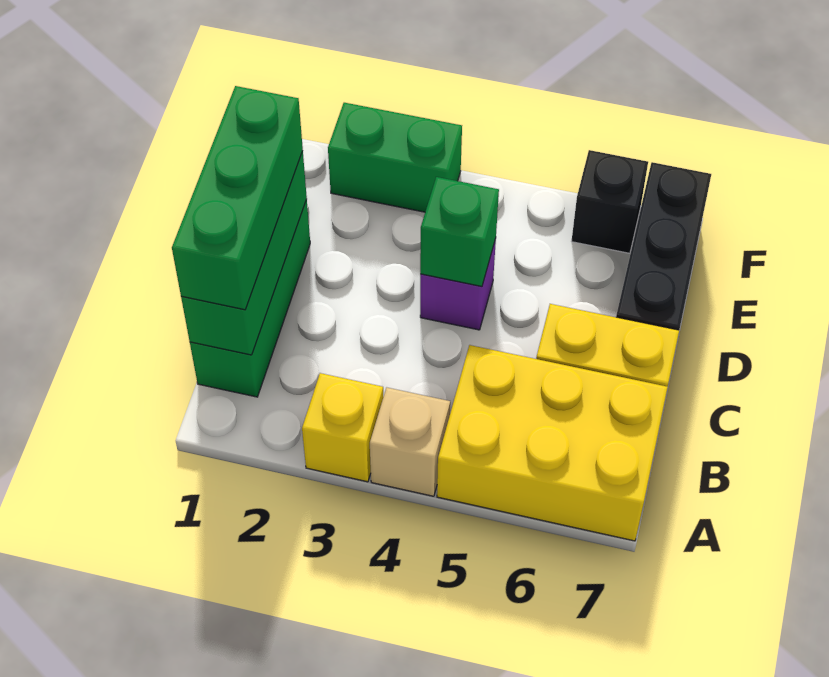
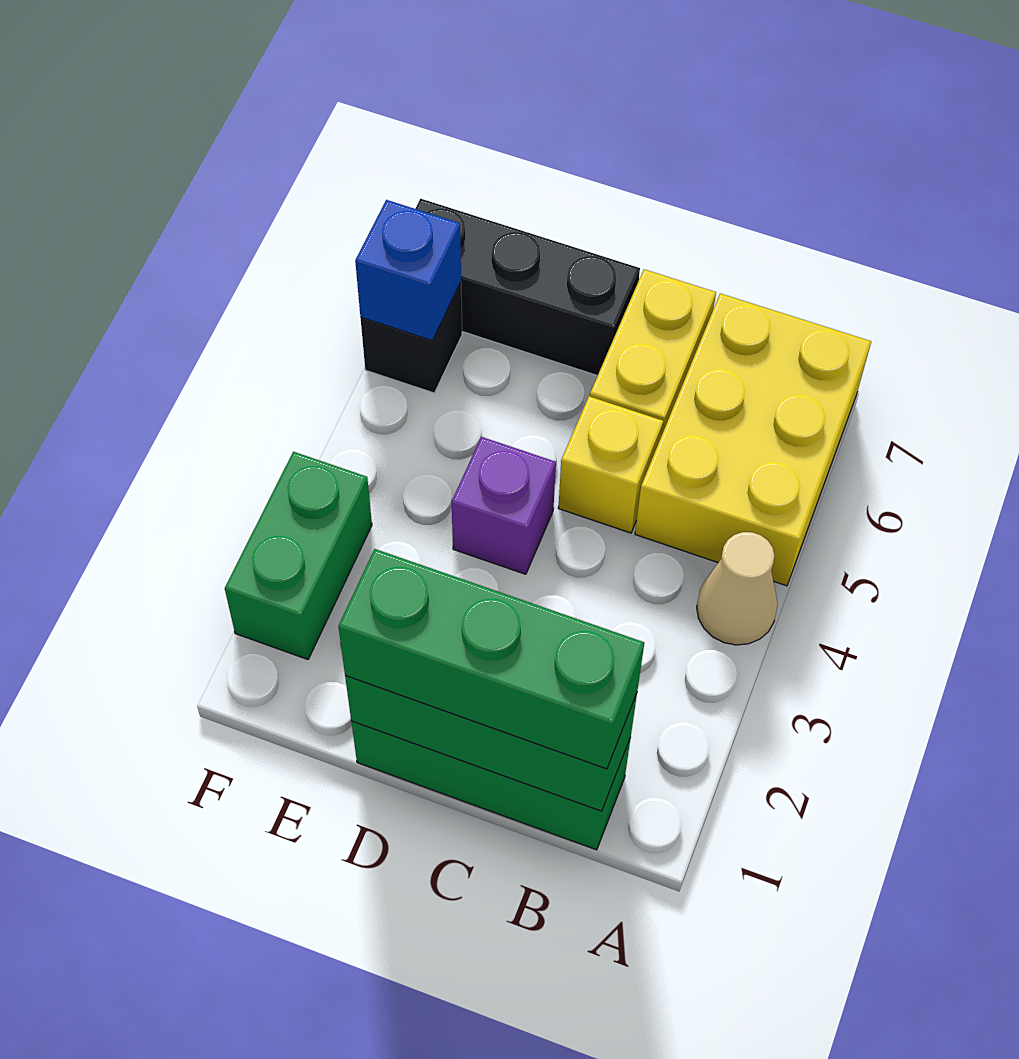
yellow brick A3 level 1 -> yellow brick C5 level 1
tan brick A4 level 1 -> tan cone A4 level 1
green brick D4 level 2 -> none
none -> blue brick F6 level 2

